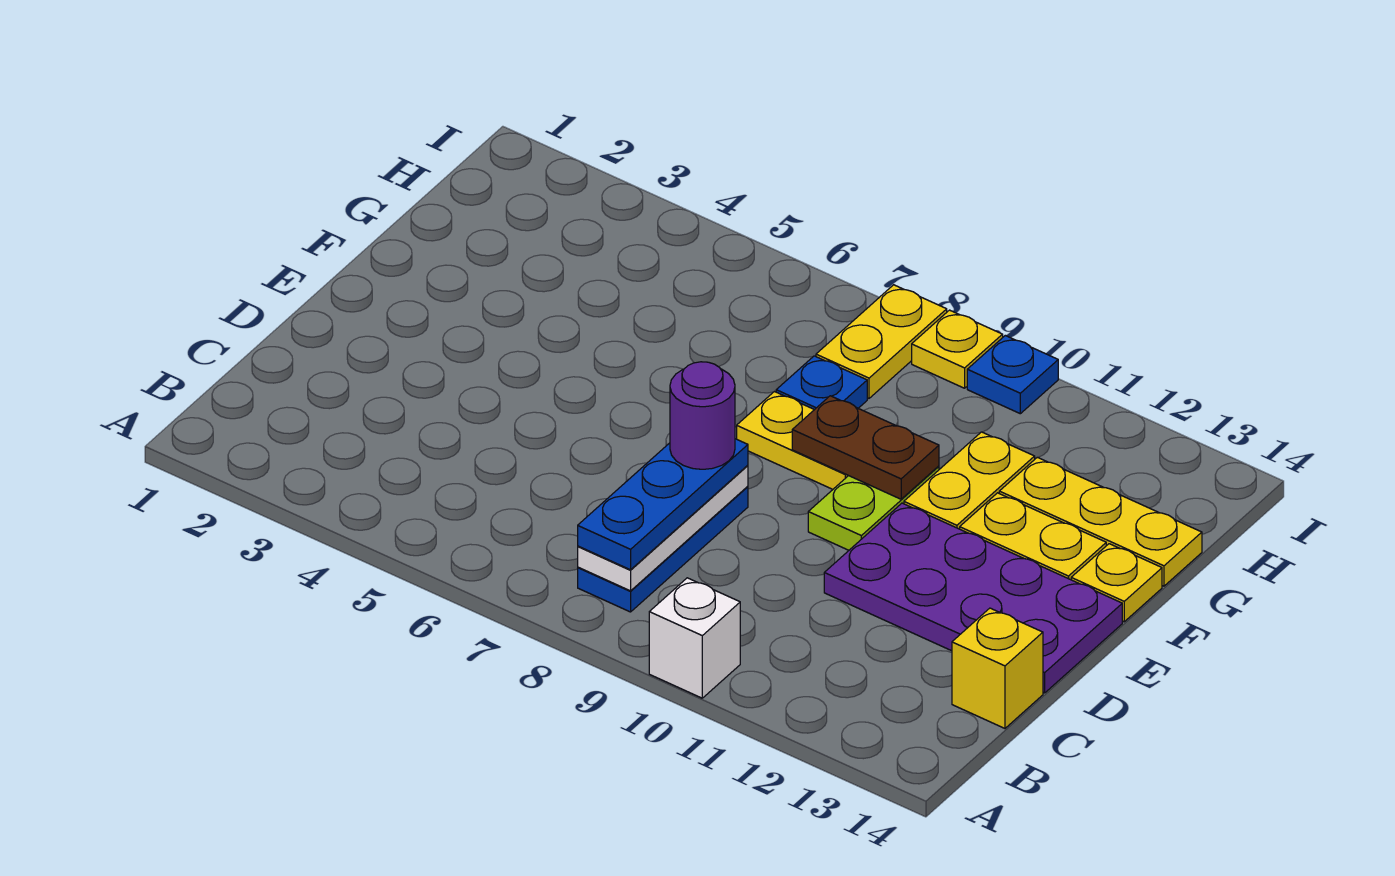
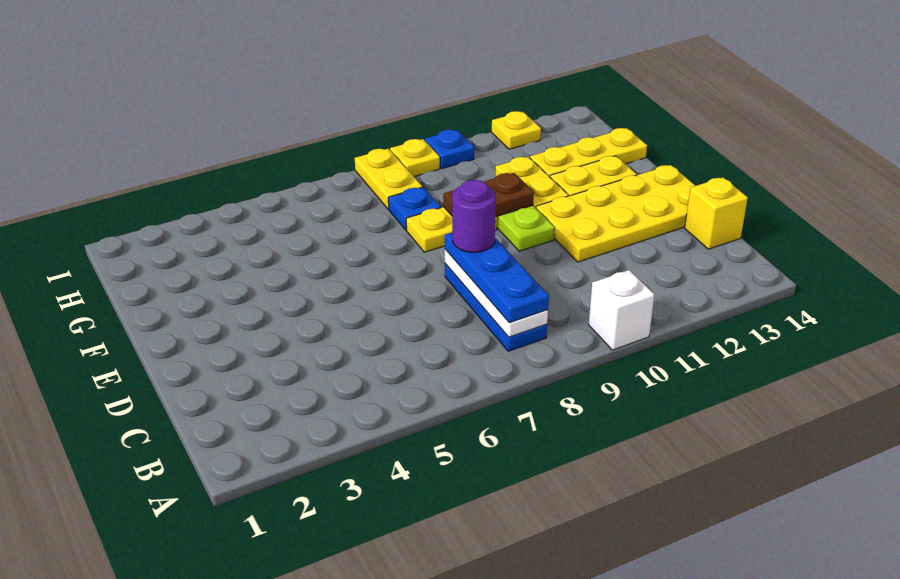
purple plate D11:E14 level 1 -> yellow plate D11:E14 level 1
yellow plate F14 level 1 -> yellow plate I12 level 1

